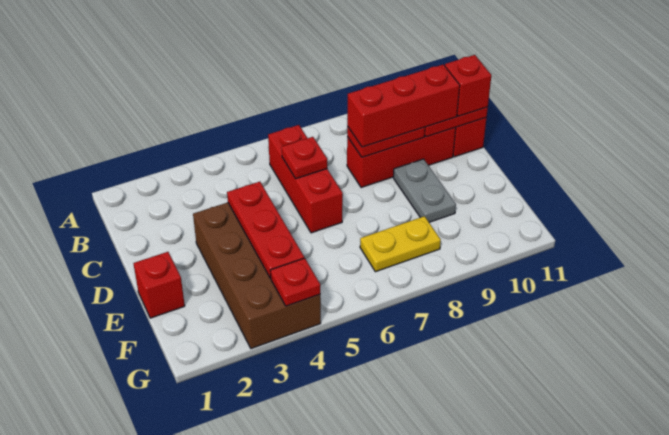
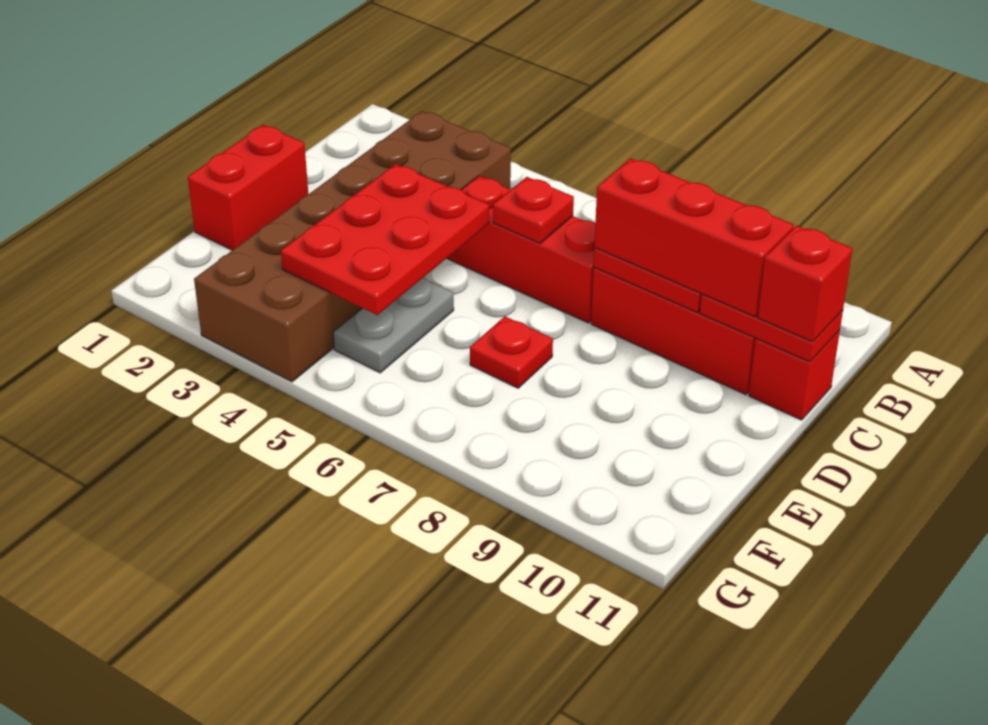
red brick B6:D6 level 1 -> red brick C5:C7 level 1
brown brick D3:G4 level 1 -> brown brick B3:G4 level 1
red plate D4:F4 level 2 -> red plate D4:F5 level 2
grey plate D9:E9 level 1 -> grey plate E5:F5 level 1
red brick E1 level 1 -> red brick D1:E1 level 1
yellow plate F7:F8 level 1 -> none
red plate G4 level 2 -> red plate E7 level 1

